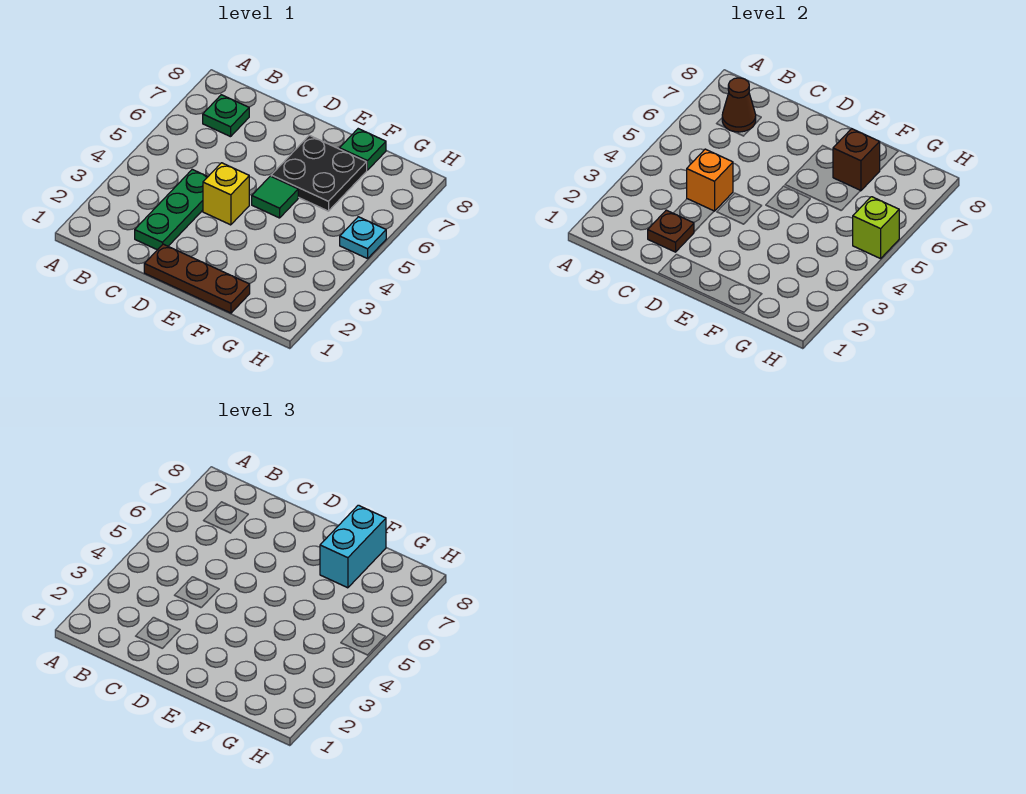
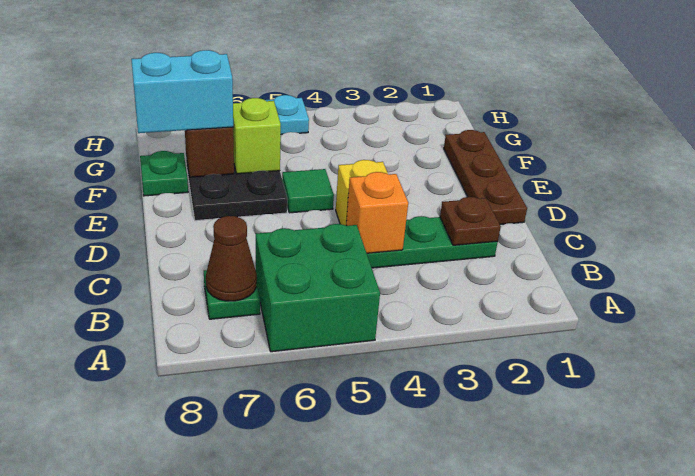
none -> green brick A5:B6 level 1
lime brick H5 level 2 -> lime brick F6 level 2

